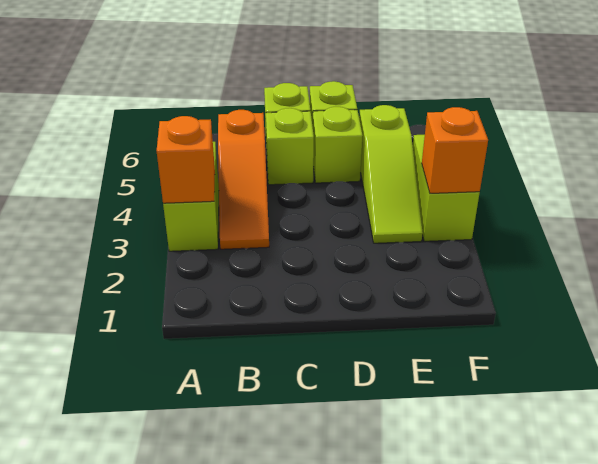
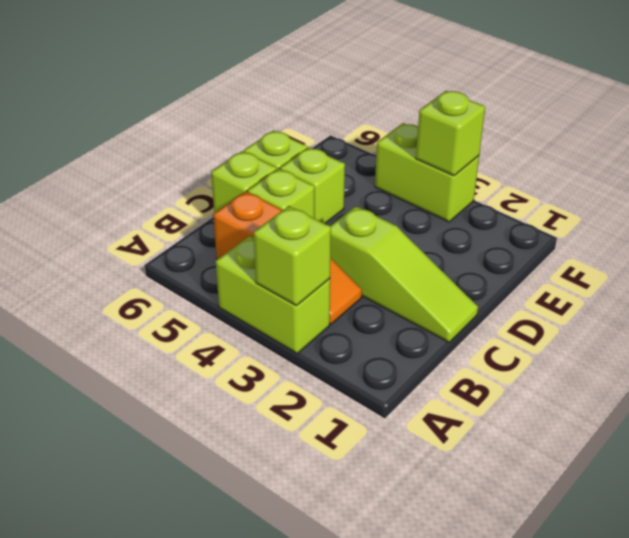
orange brick A3 level 2 -> lime brick A3 level 2
lime slope E3:E5 level 1 top 5 -> lime slope C1:C3 level 1 top 3
orange brick F3 level 2 -> lime brick F3 level 2

